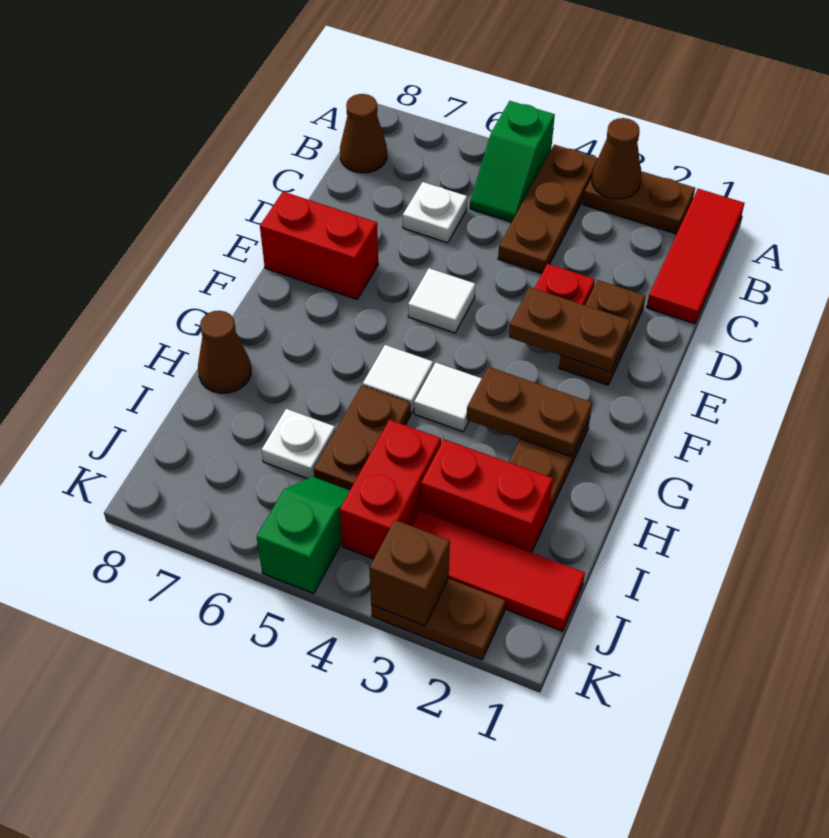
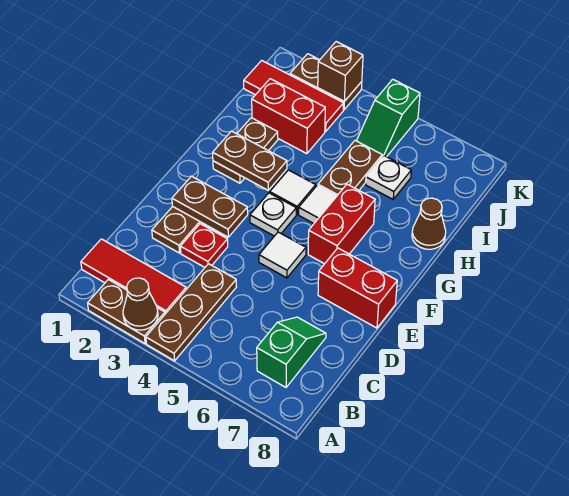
red tile A1:C1 level 1 -> red tile B1:B3 level 1
green slope A5:B5 level 1 top A -> green slope B7:C7 level 1 top B
brown cone B8 level 1 -> none
white plate C6 level 1 -> white plate F4 level 1
red brick I4:J4 level 1 -> red brick F6:G6 level 1

